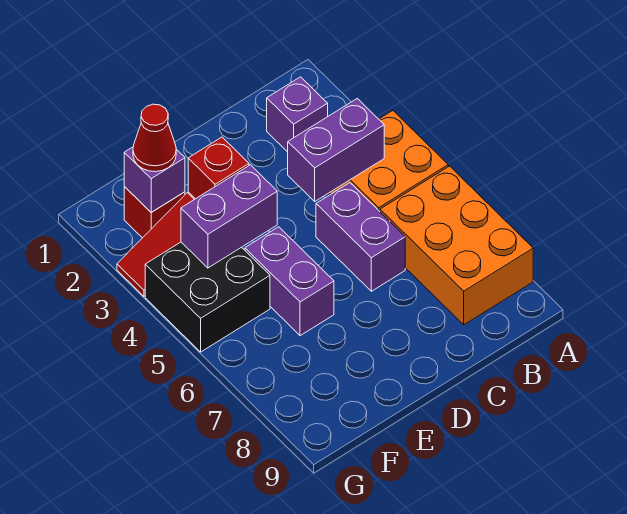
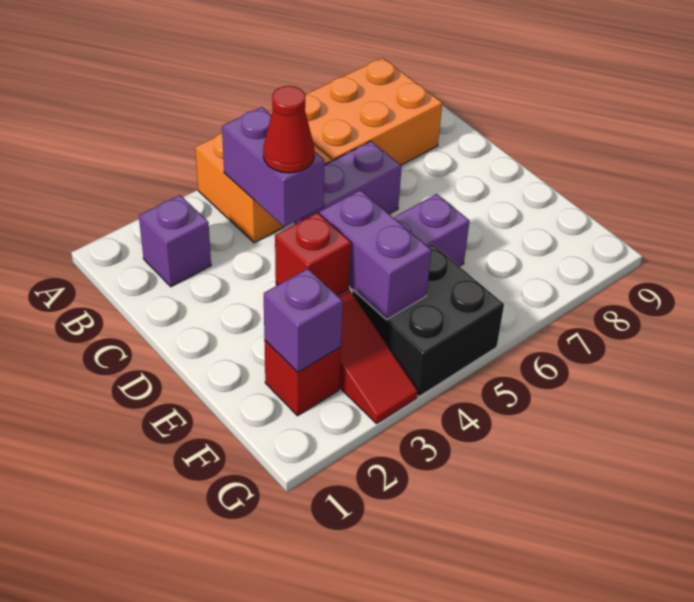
red cone F2 level 3 -> red cone C4 level 3

